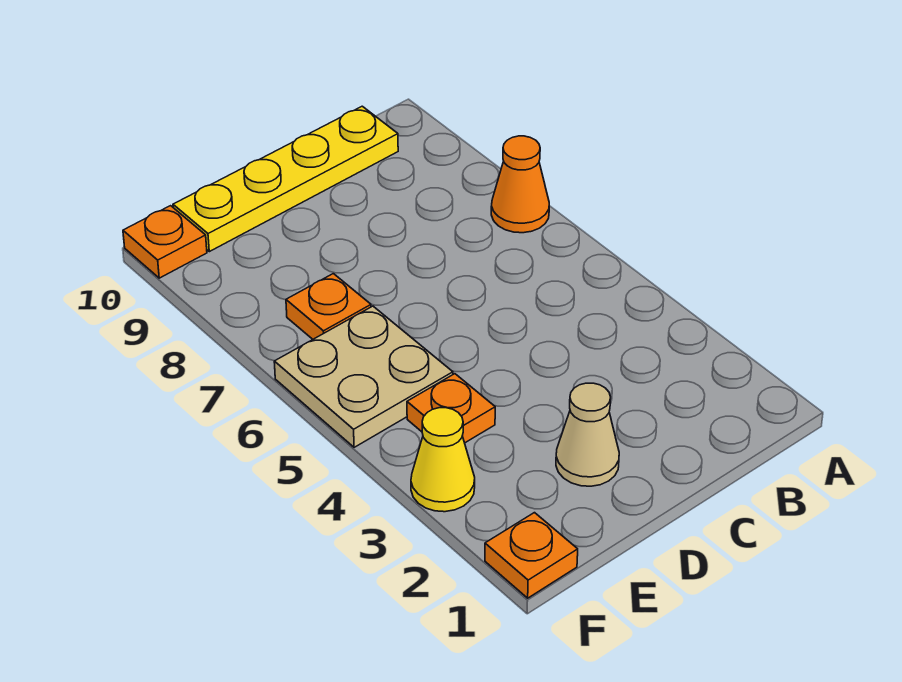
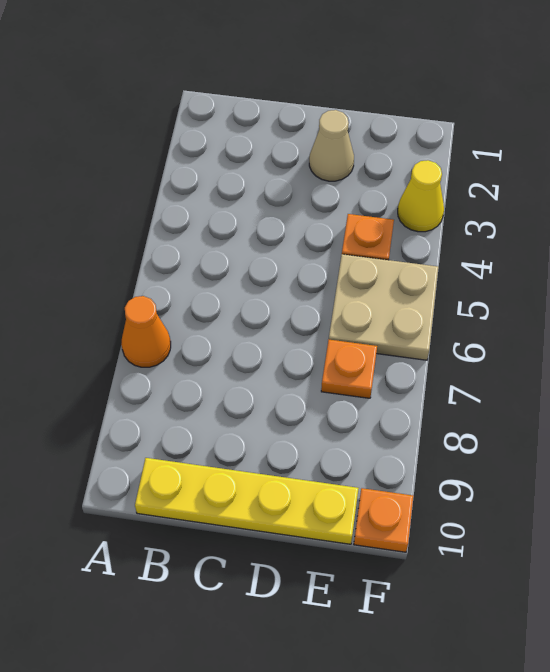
orange plate F1 level 1 -> none

